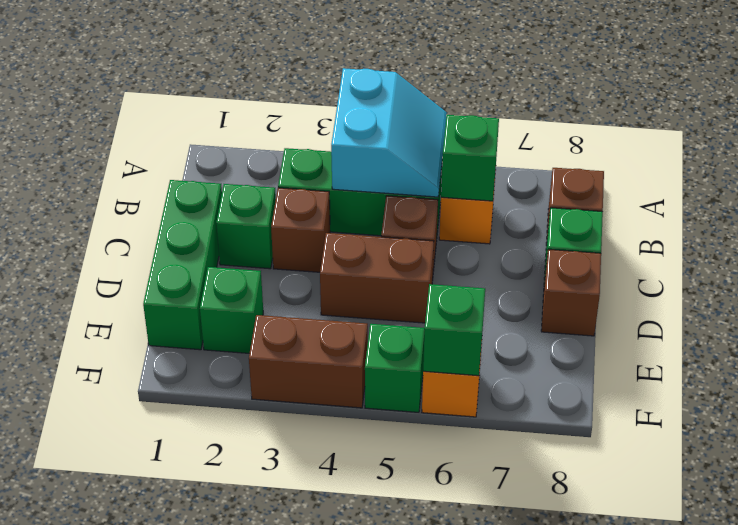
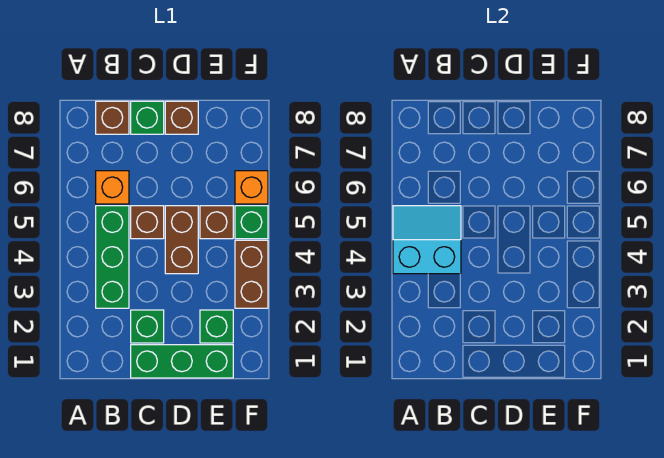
green brick B6 level 2 -> none
brown brick C3 level 1 -> brown brick E5 level 1
green brick F6 level 2 -> none

